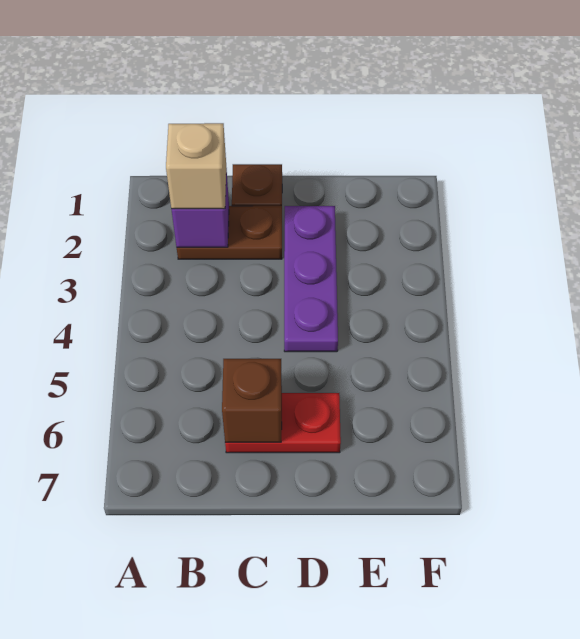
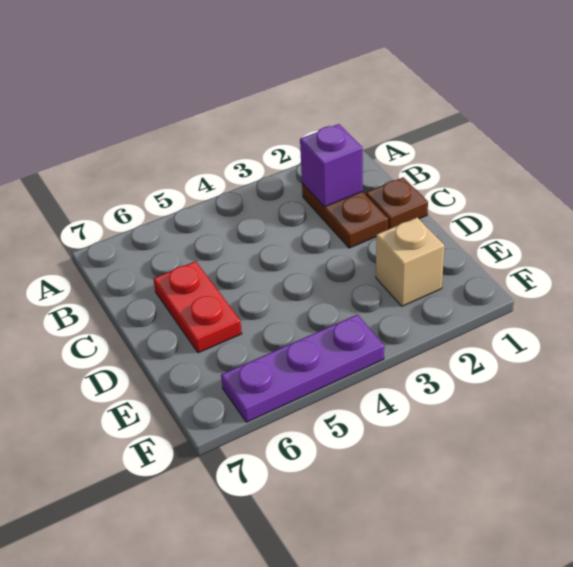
tan brick B2 level 3 -> tan brick E2 level 1
brown brick C6 level 2 -> none
purple plate D2:D4 level 1 -> purple plate F4:F6 level 1

